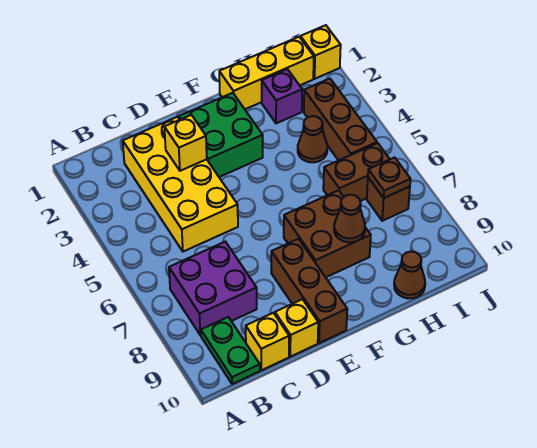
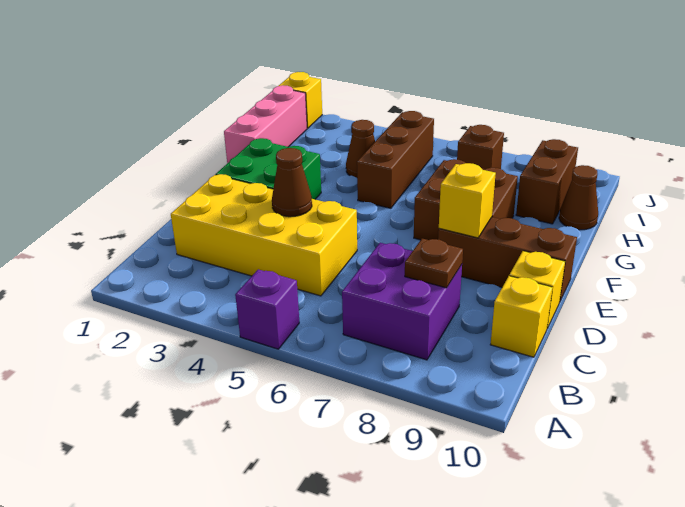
green plate B9:B10 level 1 -> none
yellow brick D3 level 2 -> yellow brick E8 level 2
yellow brick G1:I1 level 1 -> pink brick G1:I1 level 1
brown cone G8 level 2 -> brown cone D4 level 2
purple brick H2 level 1 -> purple brick A5 level 1
brown brick H6:I6 level 1 -> brown brick H9:I9 level 1
brown brick I3:I5 level 1 -> brown brick G5:I5 level 1
brown plate I7 level 2 -> brown plate C8 level 2

